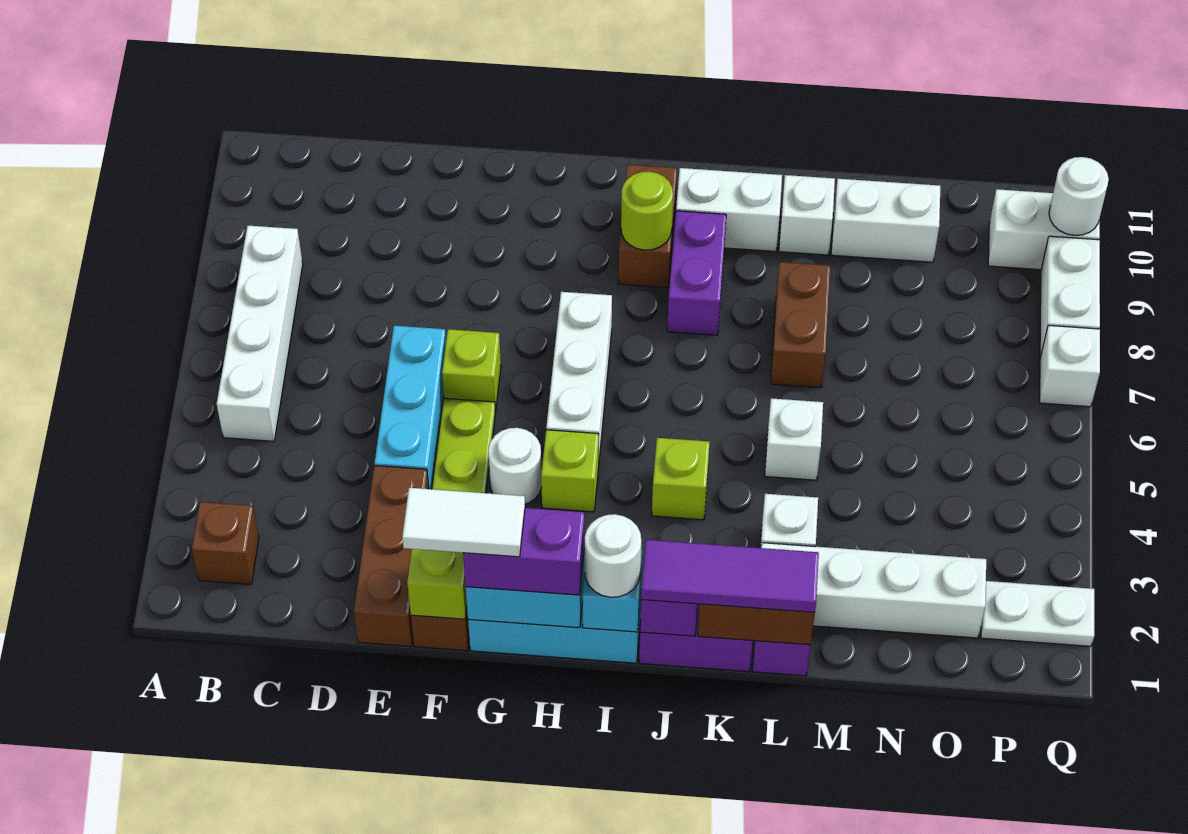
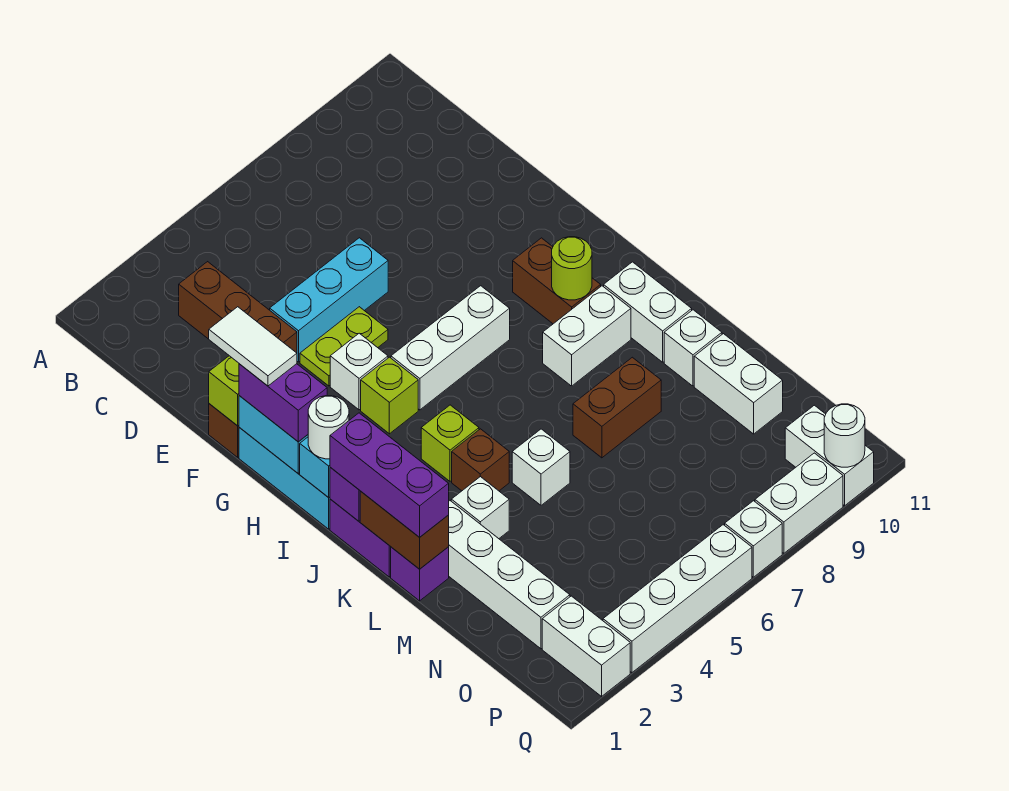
brown brick B2 level 1 -> brown brick K4 level 1
white brick B5:B8 level 1 -> white brick Q3:Q6 level 1
brown brick E1:E3 level 1 -> brown brick C3:E3 level 1
lime brick F6 level 1 -> none
white round brick G4 level 1 -> white brick G4 level 1
brown brick I9:I10 level 1 -> brown brick H9:I9 level 1
purple tile J1:L1 level 3 -> purple brick J1:L1 level 3
purple brick J8:J9 level 1 -> white brick J8:J9 level 1
white plate P2:Q2 level 1 -> white brick P2:Q2 level 1

